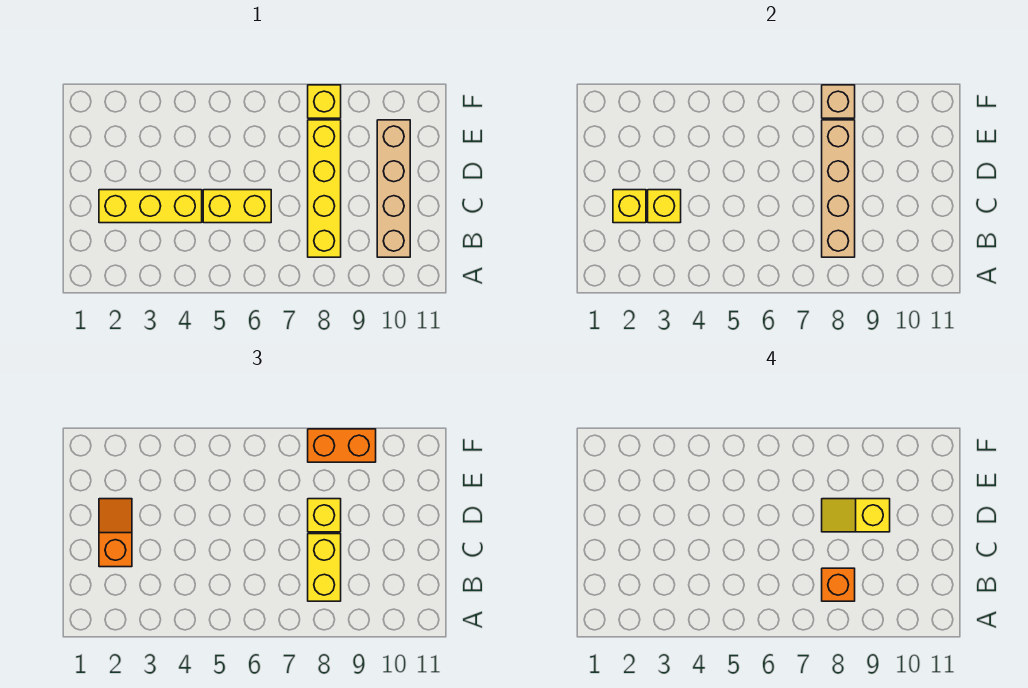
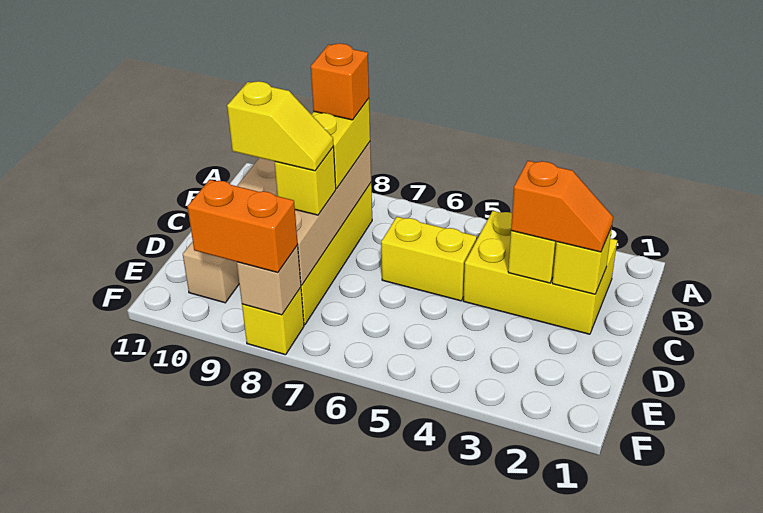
yellow brick C2:C4 level 1 -> yellow brick B2:C4 level 1
orange slope C2:D2 level 3 top C -> orange slope C2:C3 level 3 top 3

